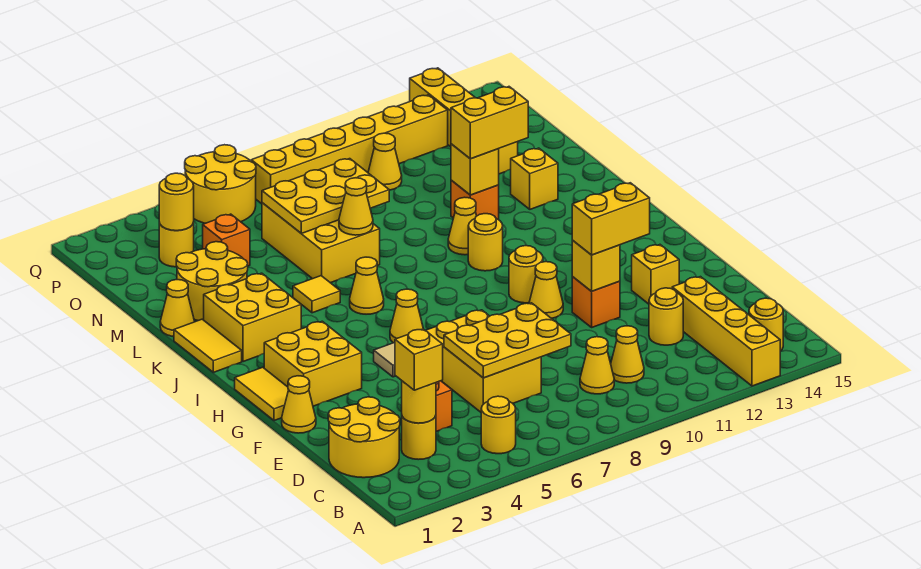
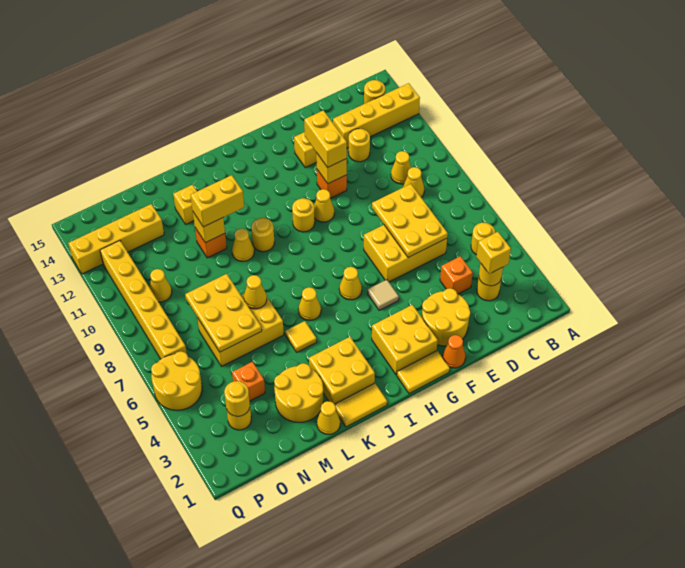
yellow round brick C1:D2 level 1 -> yellow round brick E2:F3 level 1
yellow cone F1 level 1 -> orange cone F1 level 1
yellow brick L11:L12 level 3 -> yellow brick K11:L11 level 3

